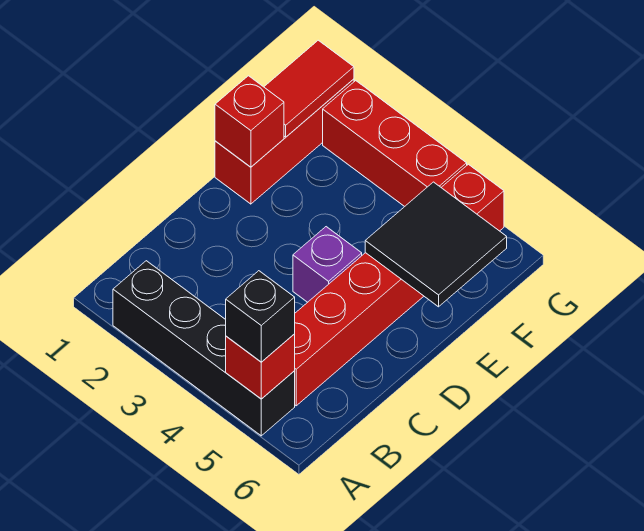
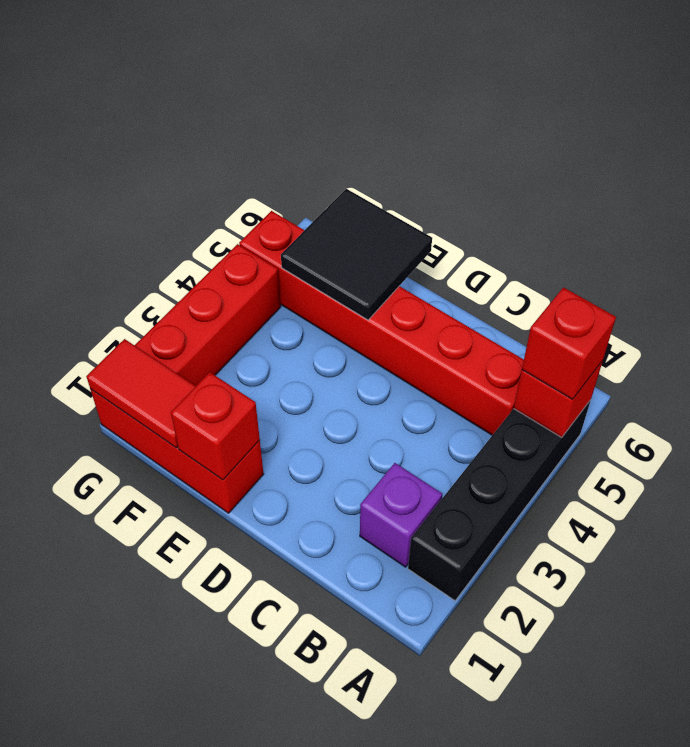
black brick A5 level 3 -> red brick A5 level 3
purple brick D4 level 1 -> purple brick B2 level 1

